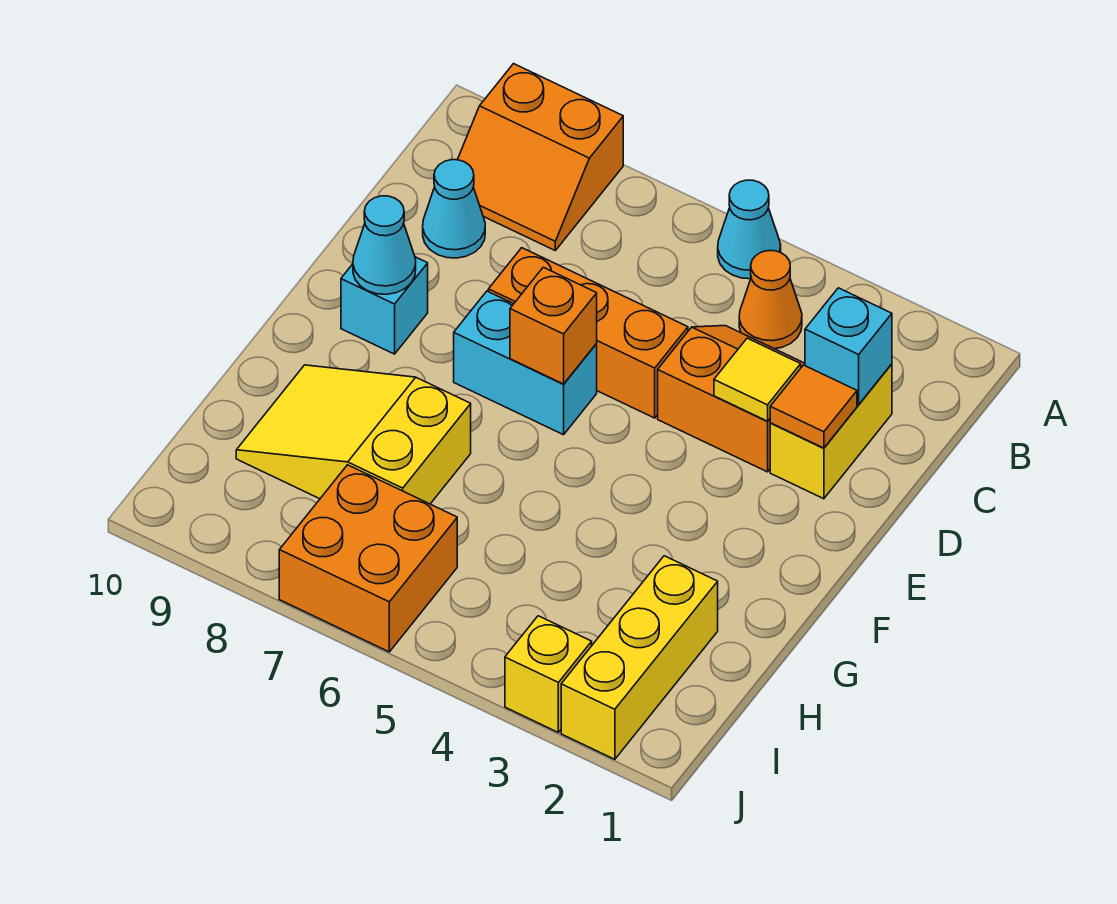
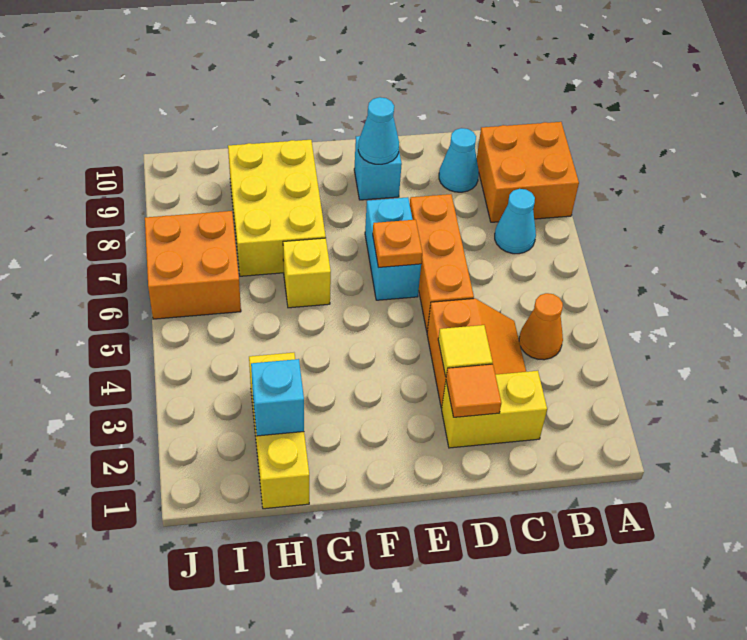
cyan cone A5 level 1 -> cyan cone B7 level 1
orange slope A8:B9 level 1 top A -> orange brick A8:B9 level 1
cyan brick C2 level 2 -> cyan brick H2 level 2
orange brick E6 level 2 -> orange plate E6 level 2
yellow slope G7:H9 level 1 top 7 -> yellow brick G7:H9 level 1
yellow brick H2:J2 level 1 -> yellow brick H1:H3 level 1
yellow brick J3 level 1 -> yellow brick G6 level 1

